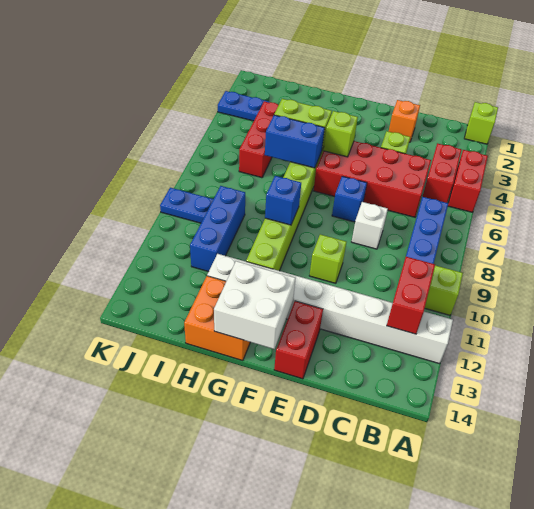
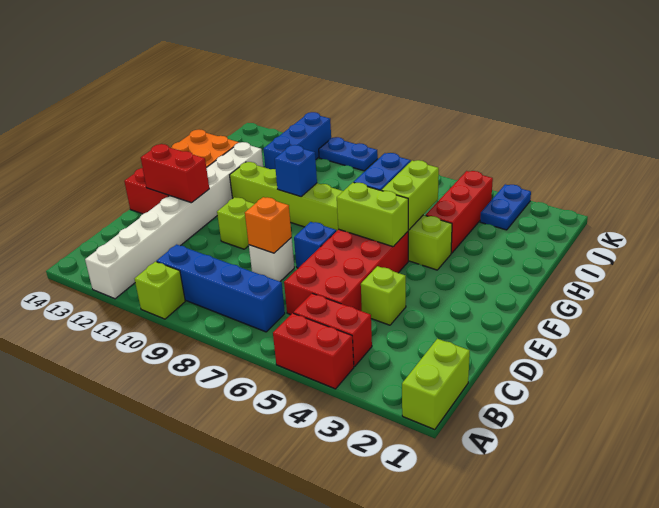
lime brick A1 level 1 -> lime brick A1:B1 level 1
red brick B11:B12 level 2 -> red brick E12:E13 level 2
orange brick D2 level 1 -> orange brick D8 level 2
lime brick F5 level 2 -> lime brick F5:F6 level 2
white brick F13:G14 level 2 -> none
red brick I4:I6 level 1 -> red brick H4:J4 level 1
blue brick I9:I11 level 1 -> blue brick I11:K11 level 1
blue plate J9:K9 level 1 -> blue plate K9:K10 level 1

